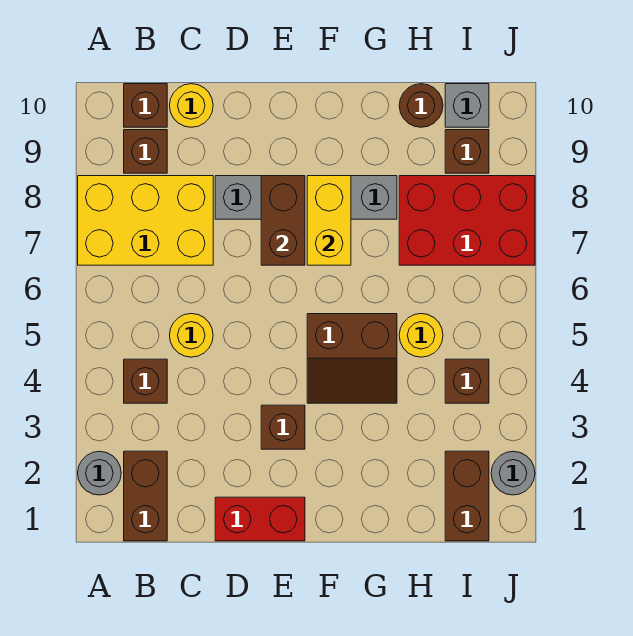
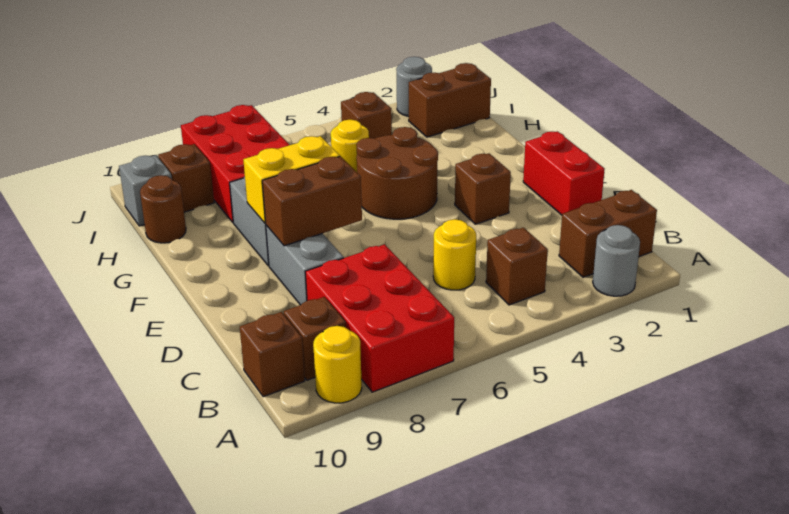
yellow brick A7:C8 level 1 -> red brick A7:C8 level 1
yellow round brick C10 level 1 -> yellow round brick A9 level 1
brown slope F4:G5 level 1 top 5 -> brown round brick F4:G5 level 1

